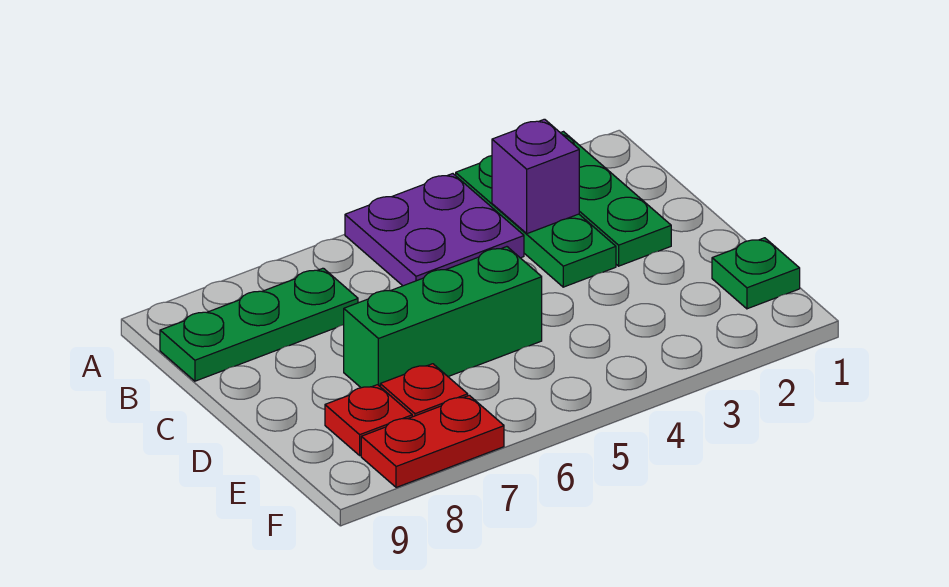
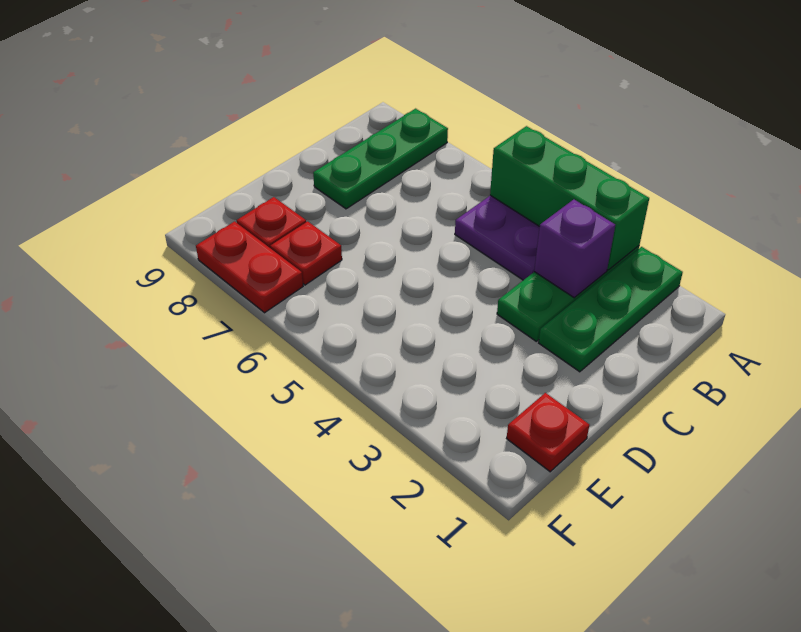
green plate B7:B9 level 1 -> green plate A8:C8 level 1
green brick D5:D7 level 1 -> green brick A3:A5 level 2
green plate E1 level 1 -> red plate E1 level 1

